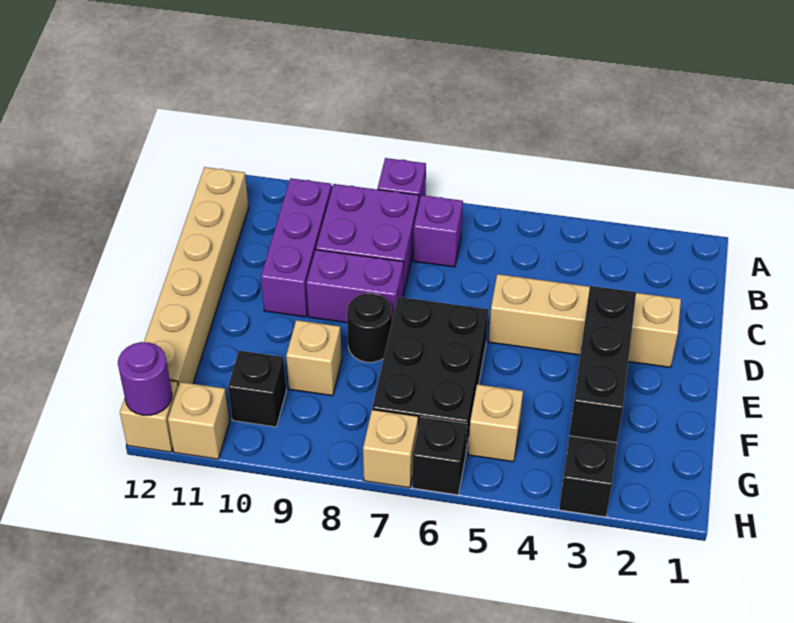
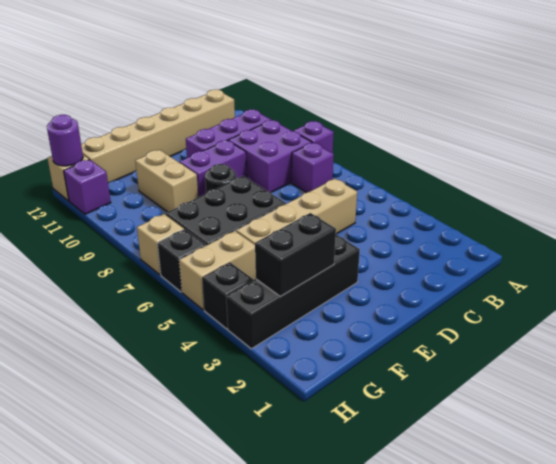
tan brick D2:D5 level 1 -> tan brick C5:F5 level 1
purple brick D8:D9 level 1 -> purple brick D9:E9 level 1
black brick E3:G3 level 2 -> black brick F3:G3 level 2
tan brick F9 level 1 -> tan brick F9:F10 level 1
tan brick G5 level 1 -> tan brick G5:H5 level 1
black brick G10 level 1 -> black brick H4 level 1
tan brick H11 level 1 -> purple brick H11 level 1

